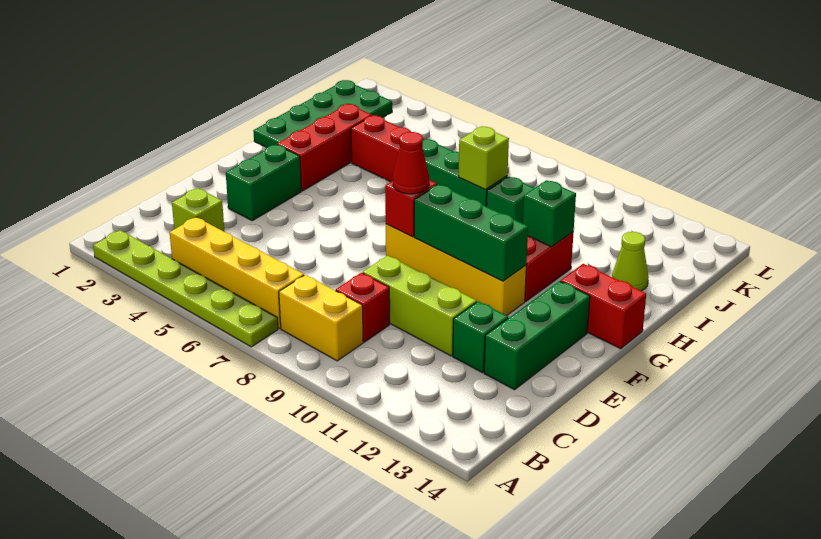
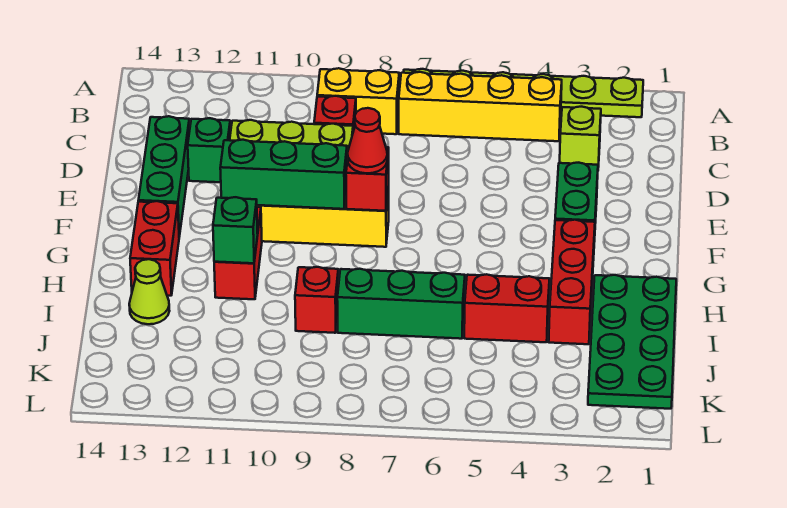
red brick G13:G14 level 1 -> red brick G13:H13 level 1
lime brick I8 level 2 -> none
green brick I9 level 1 -> red brick I9 level 1

